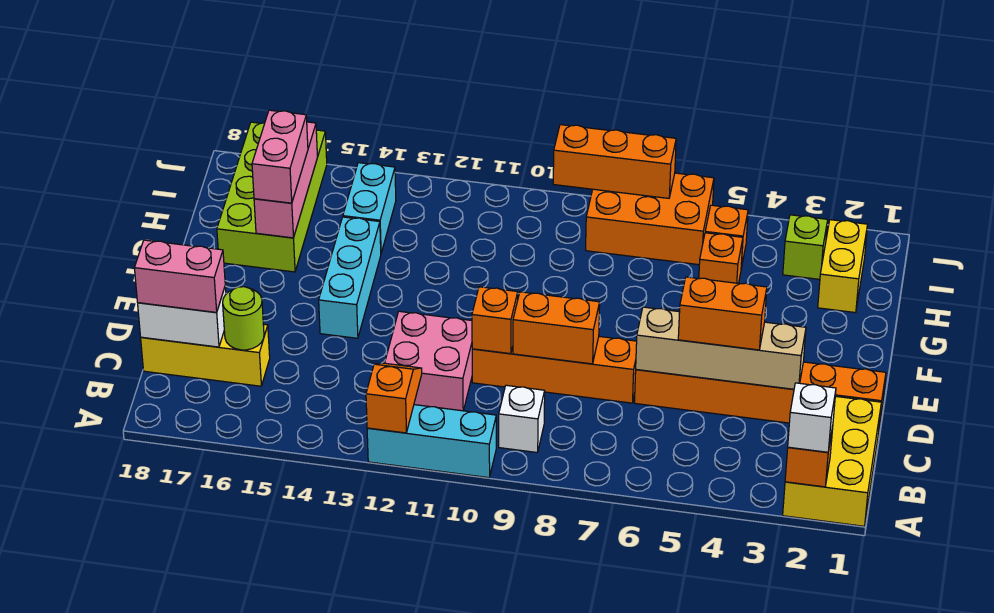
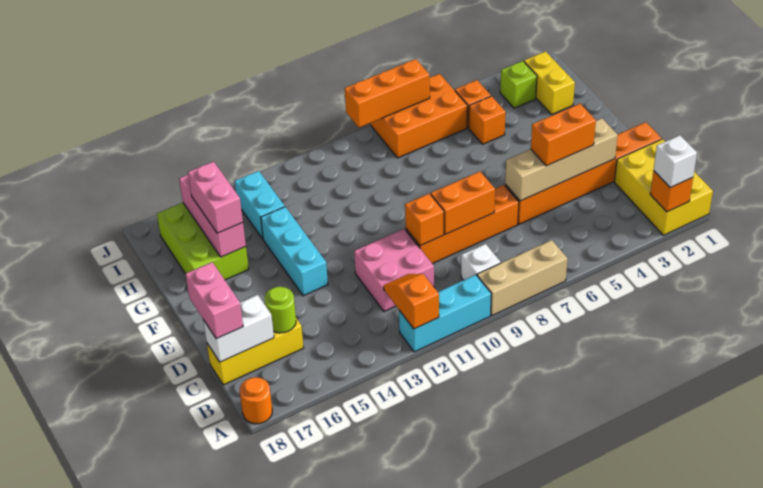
none -> tan brick A7:A9 level 1
none -> orange round brick A18 level 1
pink brick C17:C18 level 3 -> pink brick C18:D18 level 3
lime brick G16:J17 level 1 -> lime brick G16:I17 level 1

